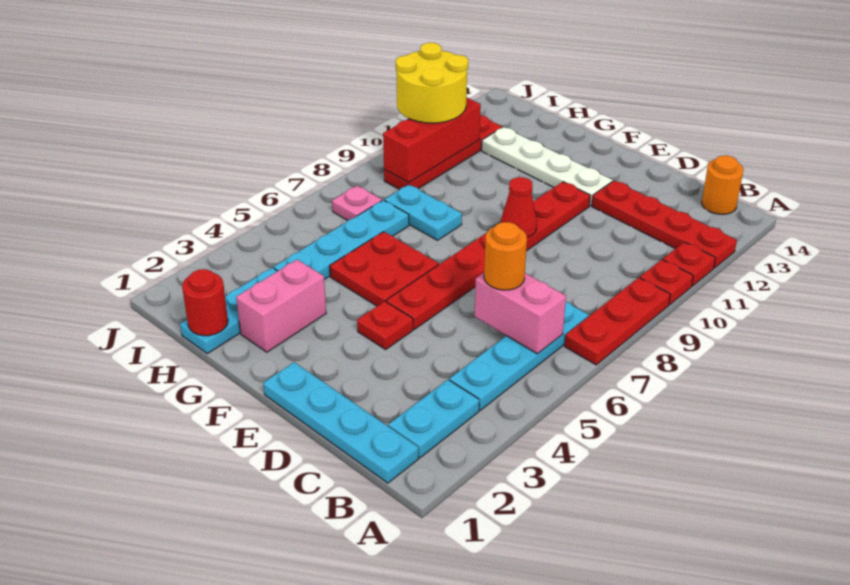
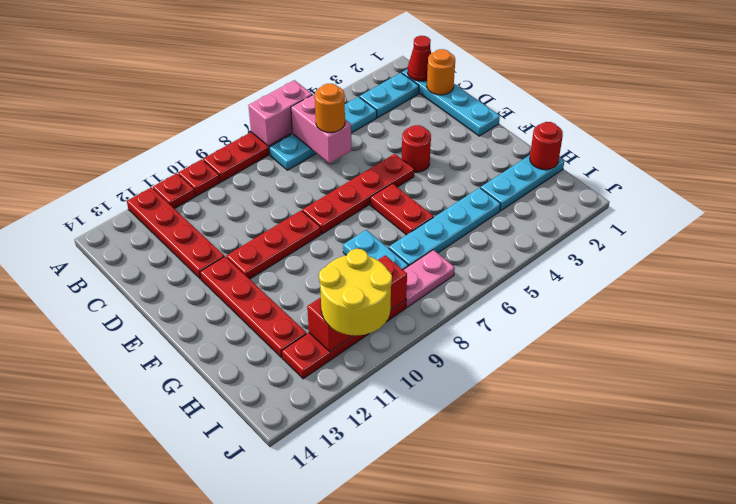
orange round brick B14 level 1 -> orange round brick C1 level 2
red plate E4 level 1 -> red round brick E4 level 1
red cone E9 level 2 -> red cone B1 level 2
white plate E12:H12 level 1 -> red plate E12:H12 level 1
red plate F5:G6 level 1 -> red plate F6:G6 level 1
pink brick G2:G3 level 1 -> pink brick A6:A7 level 2
pink plate I7 level 1 -> pink plate I7:I8 level 1

